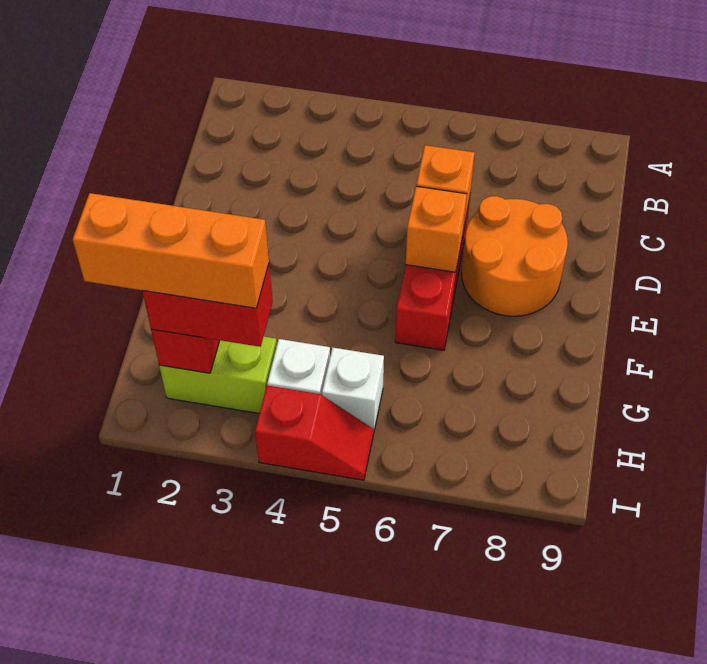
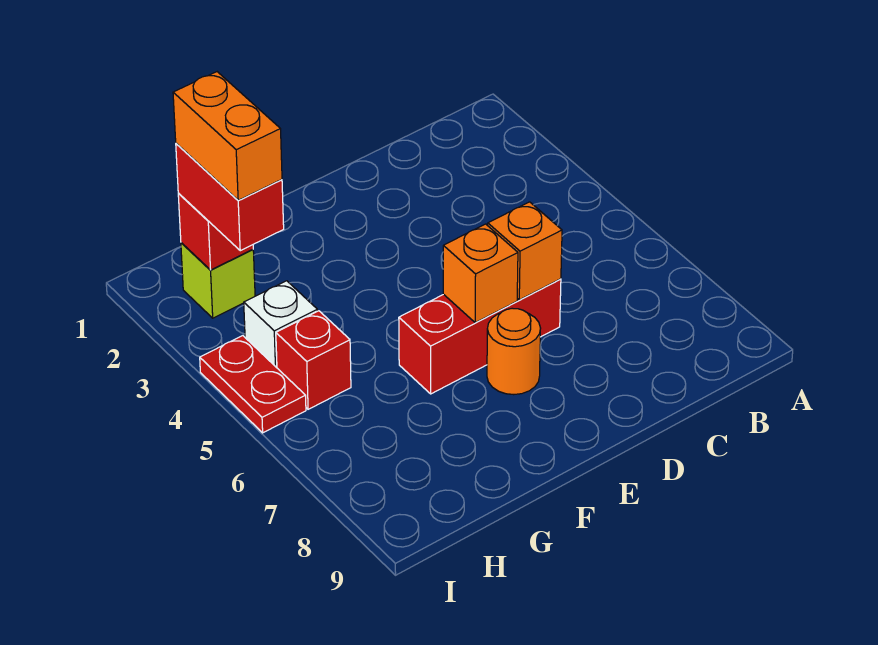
orange round brick D7:E8 level 1 -> orange round brick E7 level 1
orange brick H1:H3 level 4 -> orange brick H2:H3 level 4
lime brick H2:H3 level 1 -> lime brick H2 level 1
white brick H5 level 1 -> red brick H5 level 1
red slope I4:I5 level 1 top 4 -> red plate I4:I5 level 1

